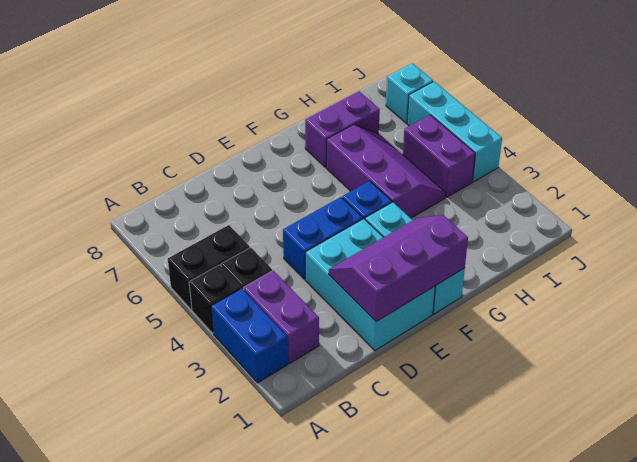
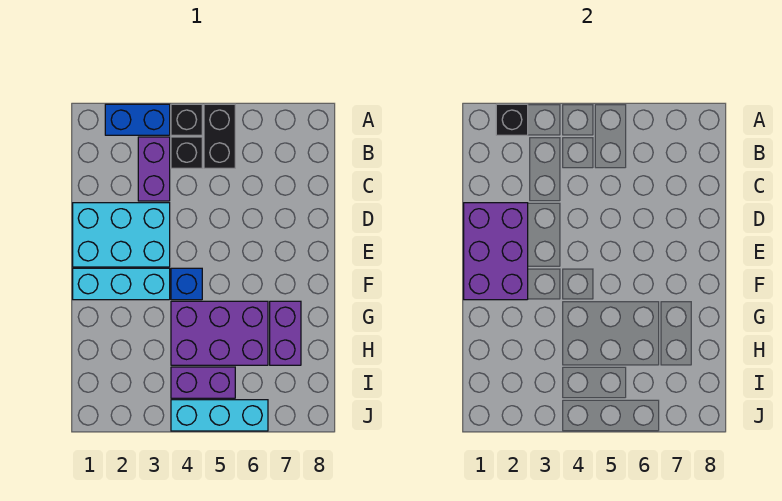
none -> black brick A2 level 2
purple brick B2:B3 level 1 -> purple brick B3:C3 level 1
purple slope D1:F2 level 2 top 1 -> purple brick D1:F2 level 2
blue brick D4:E4 level 1 -> none
purple slope G4:H6 level 1 top G -> purple brick G4:H6 level 1
cyan brick J7 level 1 -> none

